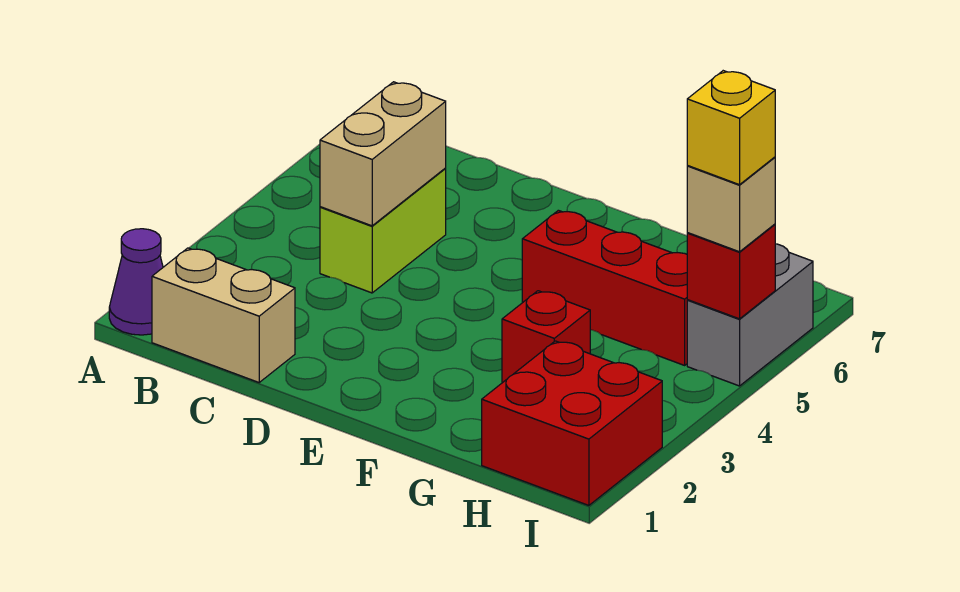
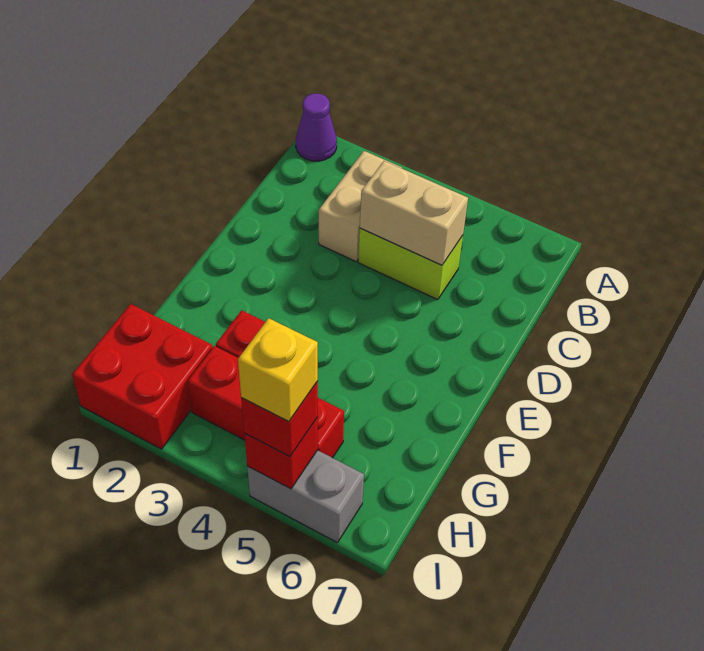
tan brick B1:C1 level 1 -> tan brick B3:C3 level 1
red brick F5:H5 level 1 -> red brick H3:H5 level 1
tan brick I5 level 3 -> red brick I5 level 3

